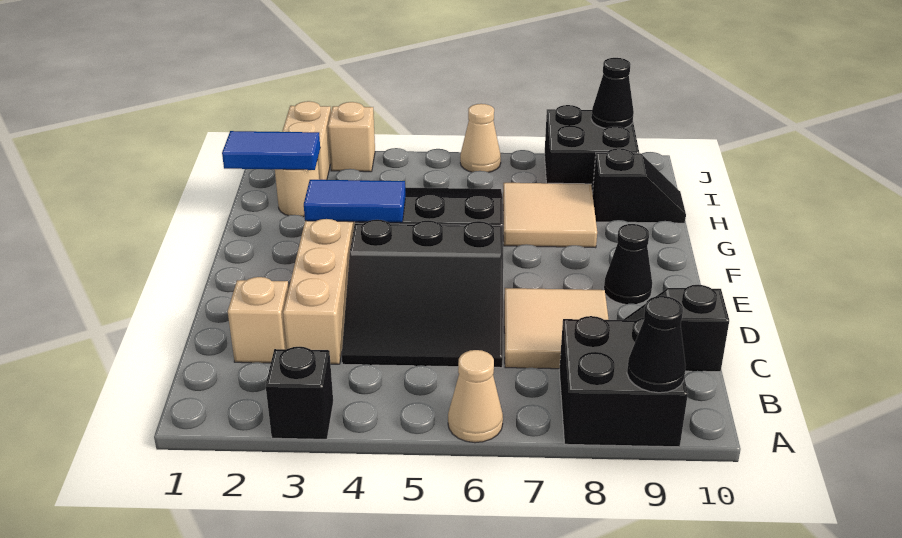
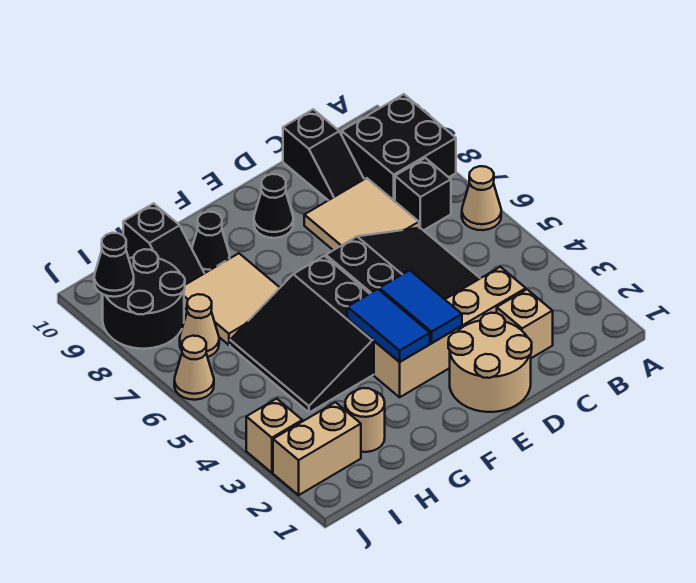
black brick A3 level 1 -> black brick B7 level 1
black cone A9 level 2 -> black cone G9 level 1
none -> tan round brick D1:E2 level 1
blue tile H1:H2 level 2 -> blue tile E3:E4 level 2
black slope H9:H10 level 1 top 9 -> black slope H9:H10 level 1 top 10
none -> tan cone I7 level 1
black brick I8:J9 level 1 -> black round brick I8:J9 level 1

